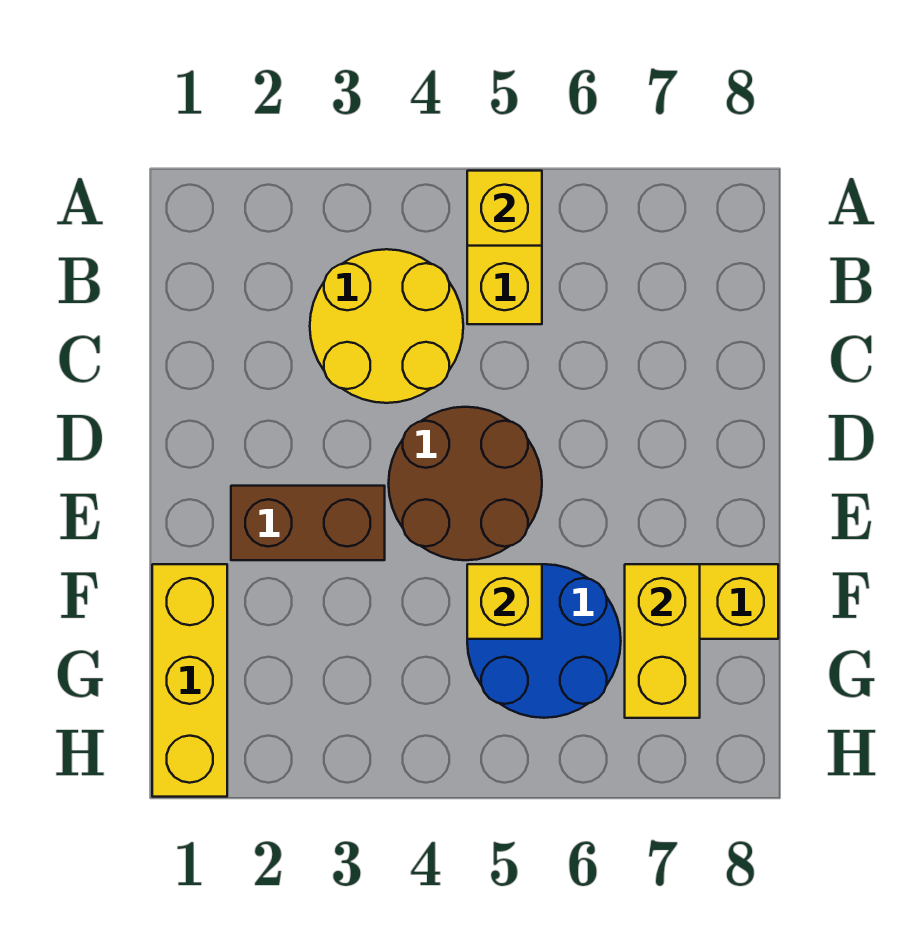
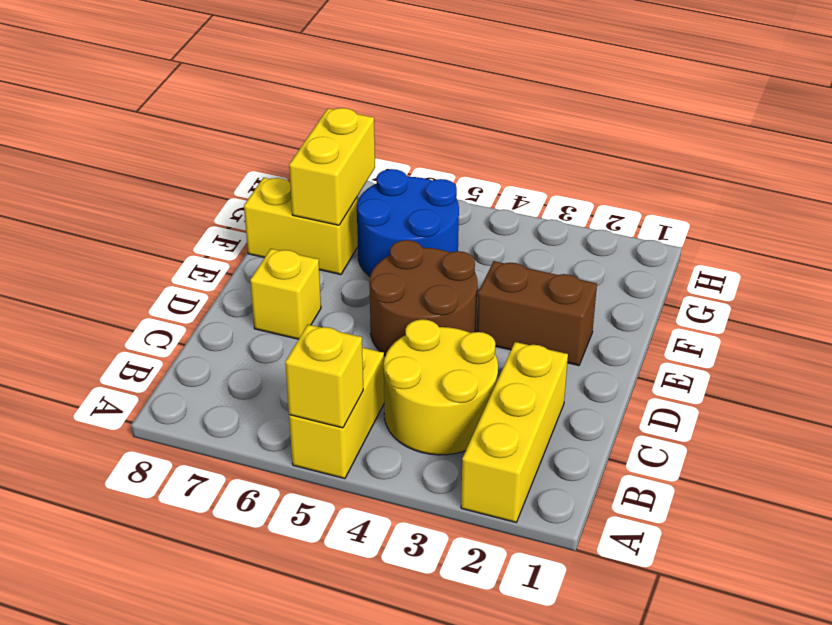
yellow brick F1:H1 level 1 -> yellow brick A2:C2 level 1
yellow brick F5 level 2 -> yellow brick D7 level 1

